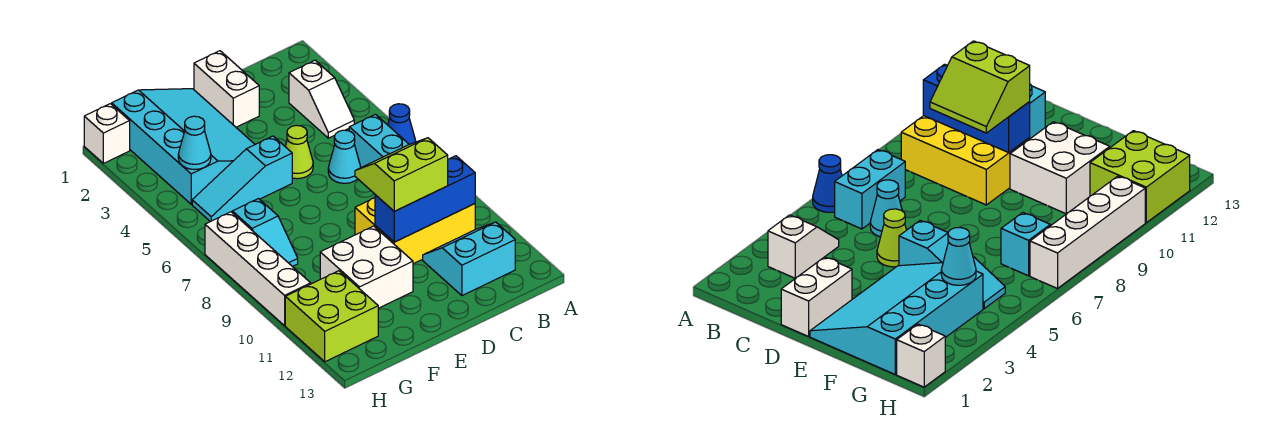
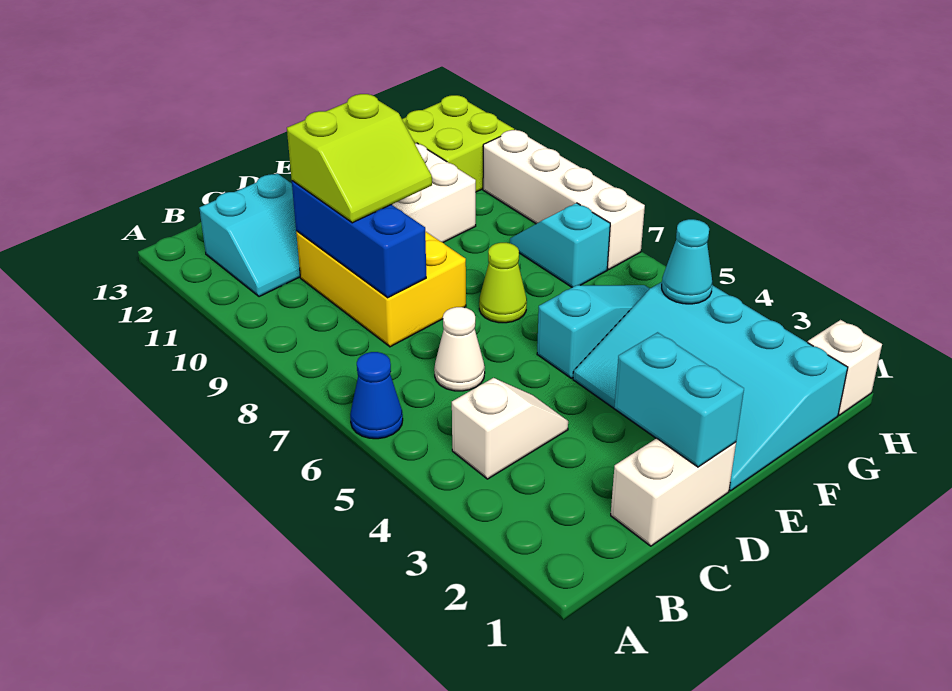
white slope B3:B4 level 1 top 3 -> white slope B4:C4 level 1 top B
cyan brick B6:B7 level 1 -> cyan brick D1:D2 level 2
yellow brick B9:D10 level 1 -> yellow brick C8:D10 level 1
blue brick B10:D10 level 2 -> blue brick C8:C10 level 2
cyan cone C6 level 1 -> white cone C6 level 1
white brick D1:D2 level 1 -> white brick C1:D1 level 1
lime cone D5 level 1 -> lime cone E7 level 1

